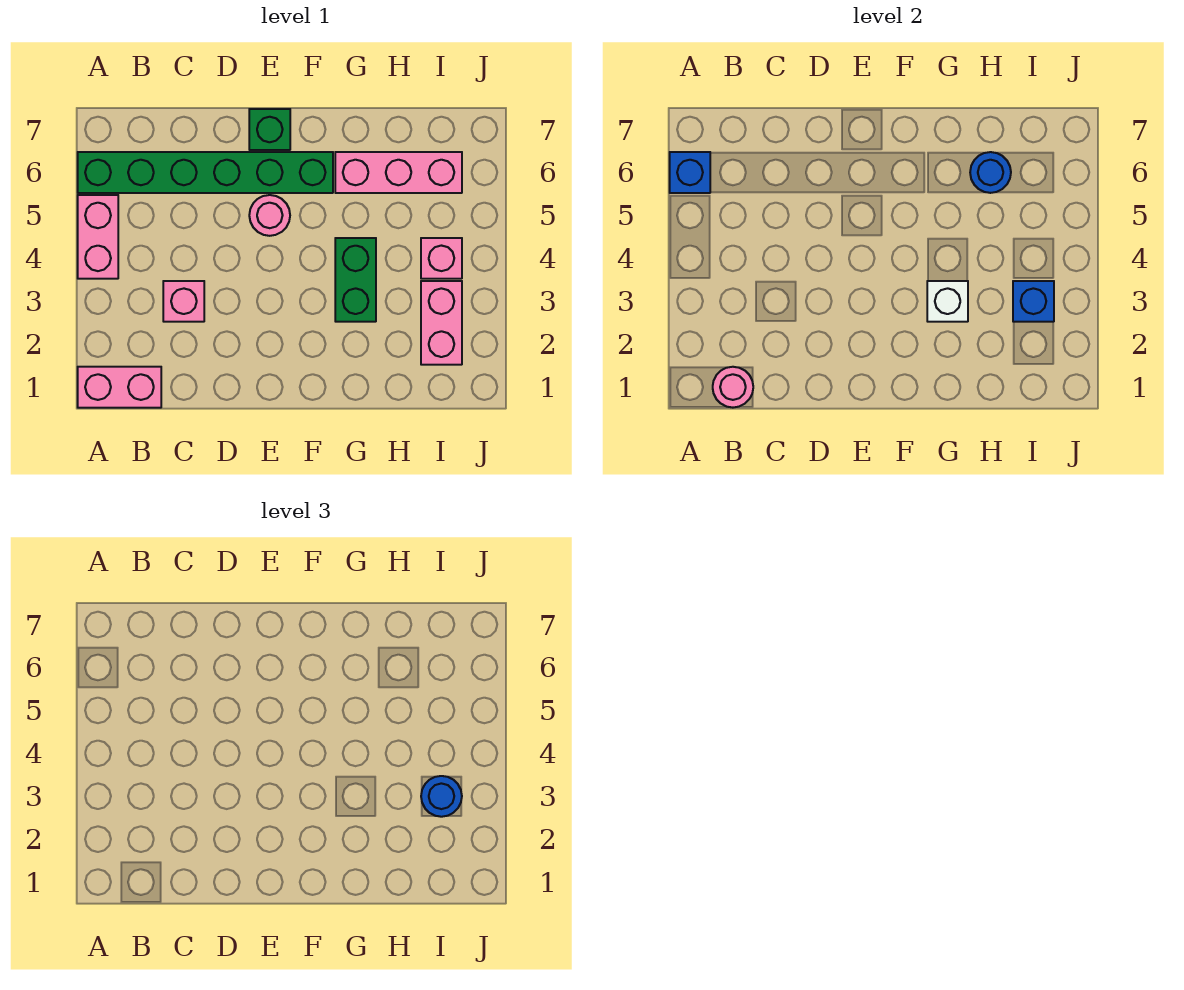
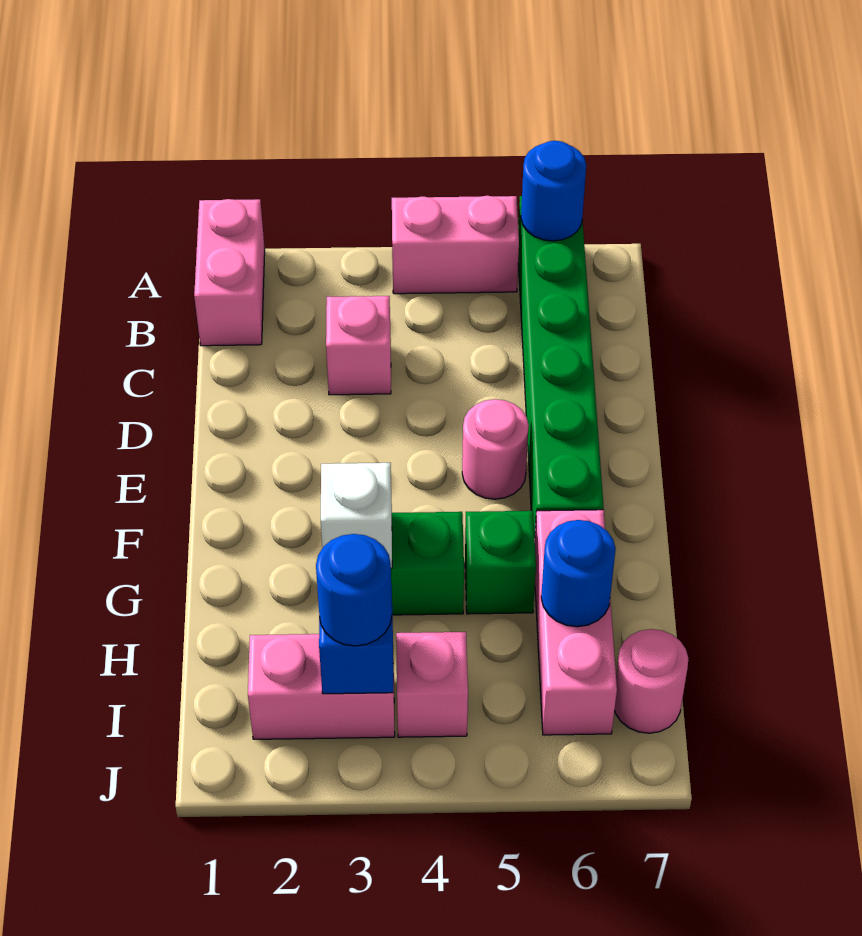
blue brick A6 level 2 -> blue round brick A6 level 2
pink round brick B1 level 2 -> pink round brick I7 level 1
green brick E7 level 1 -> green brick G5 level 1

